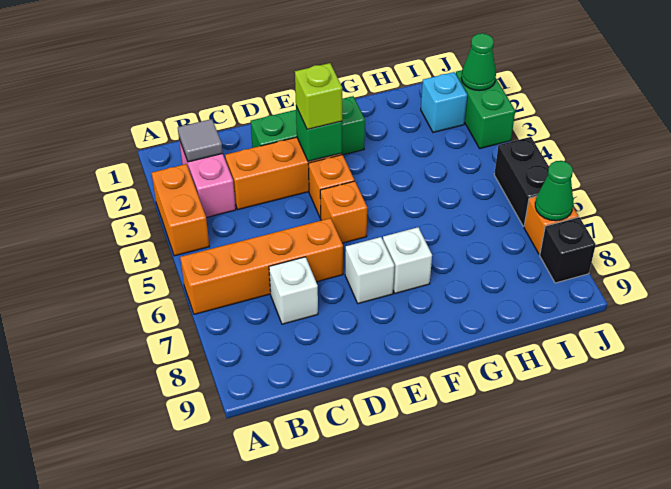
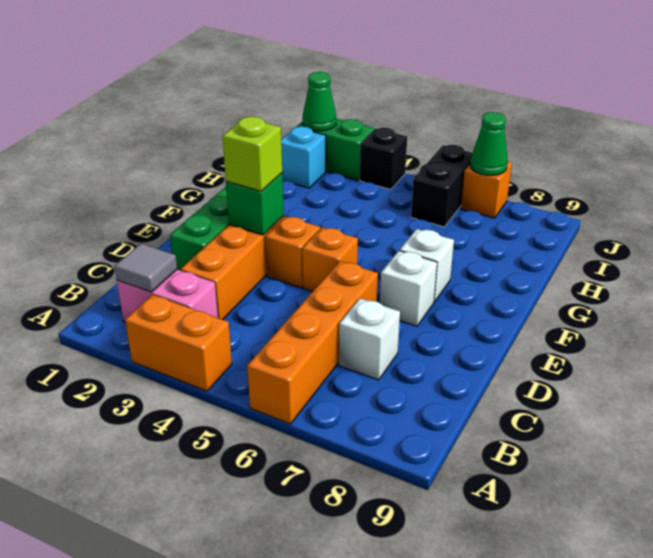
black brick J5:J6 level 1 -> black brick I6:J6 level 1
black brick J8 level 1 -> black brick J4 level 1

